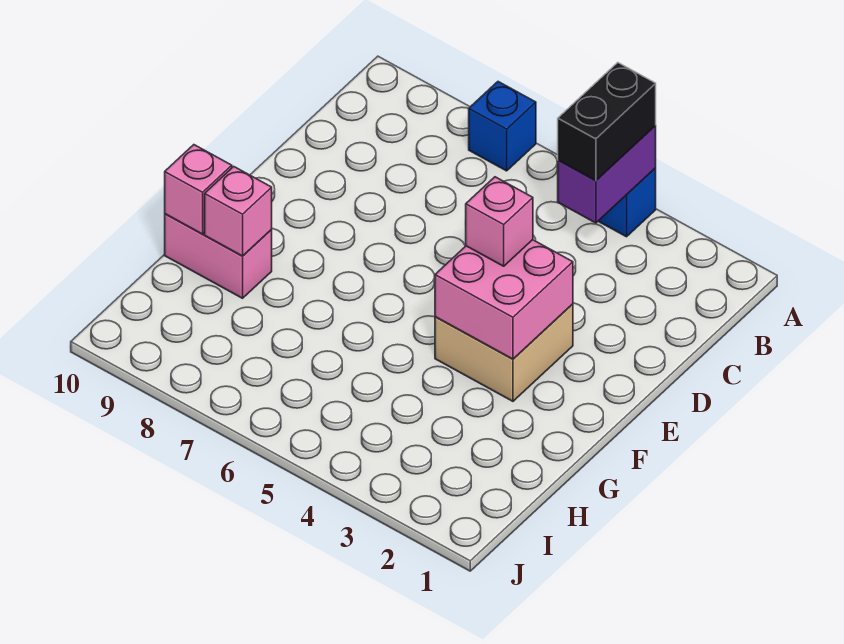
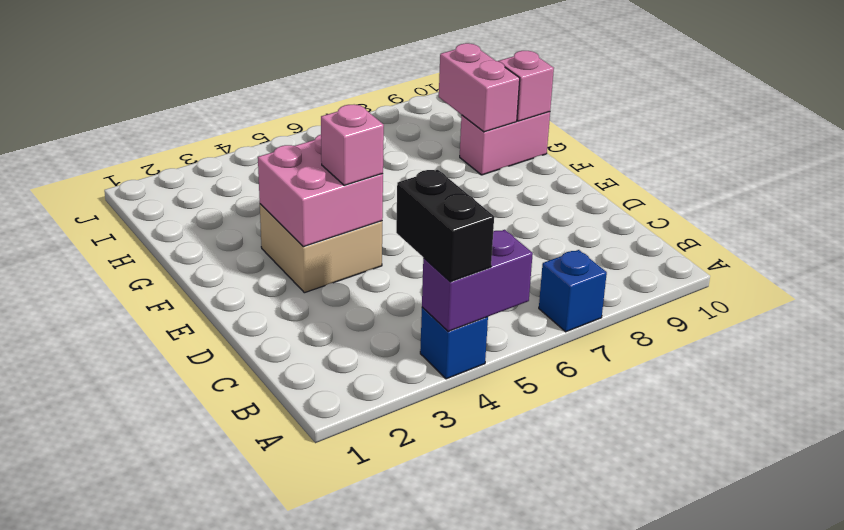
purple brick A4:B4 level 2 -> purple brick A4:A5 level 2
pink brick G9 level 2 -> pink brick G9:H9 level 2

